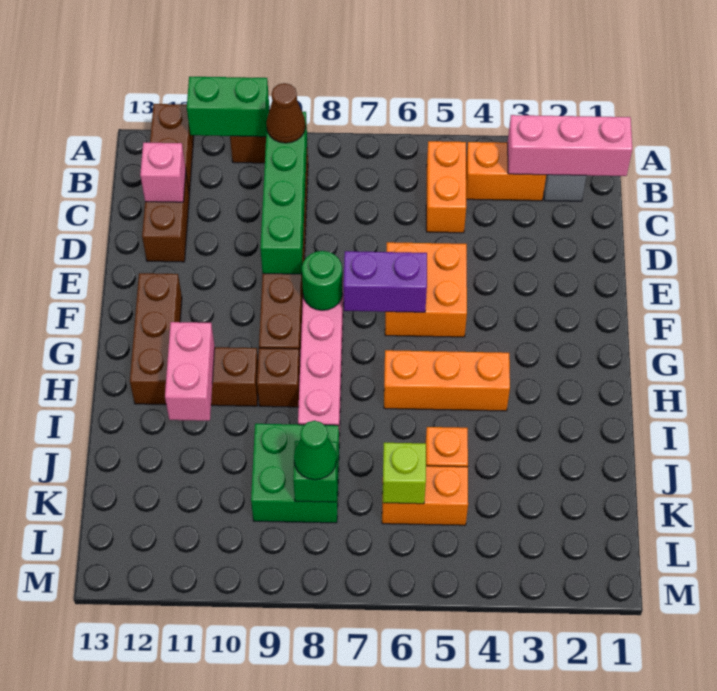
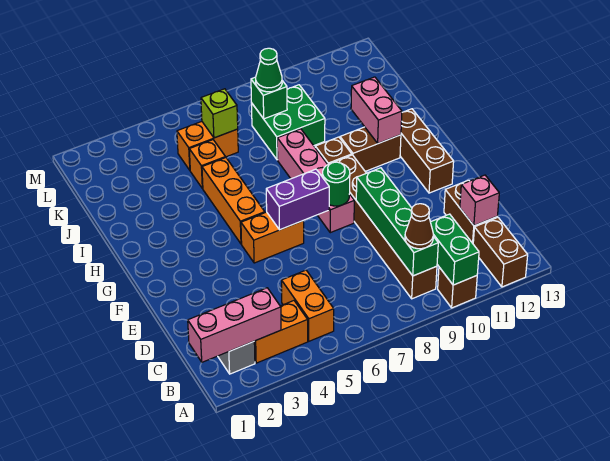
green brick A10:A11 level 2 -> green brick A10:B10 level 2
orange brick E5:F6 level 1 -> orange brick F5:F6 level 1
orange brick H4:H6 level 1 -> orange brick G5:I5 level 1

